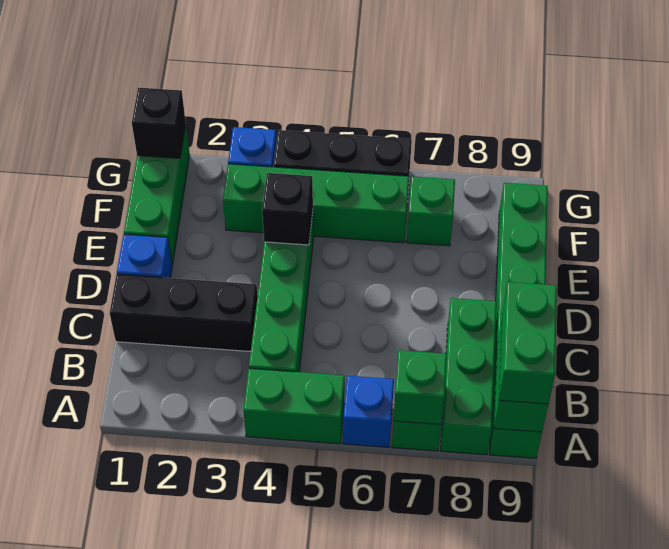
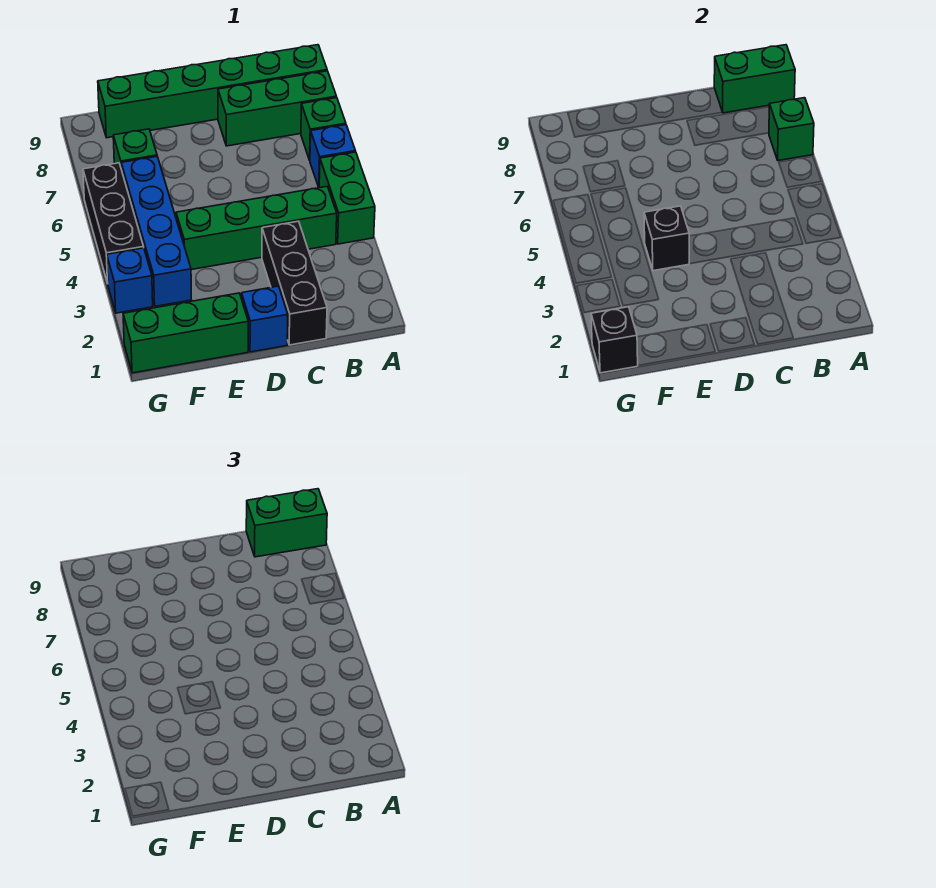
green brick F3:F6 level 1 -> blue brick F3:F6 level 1

